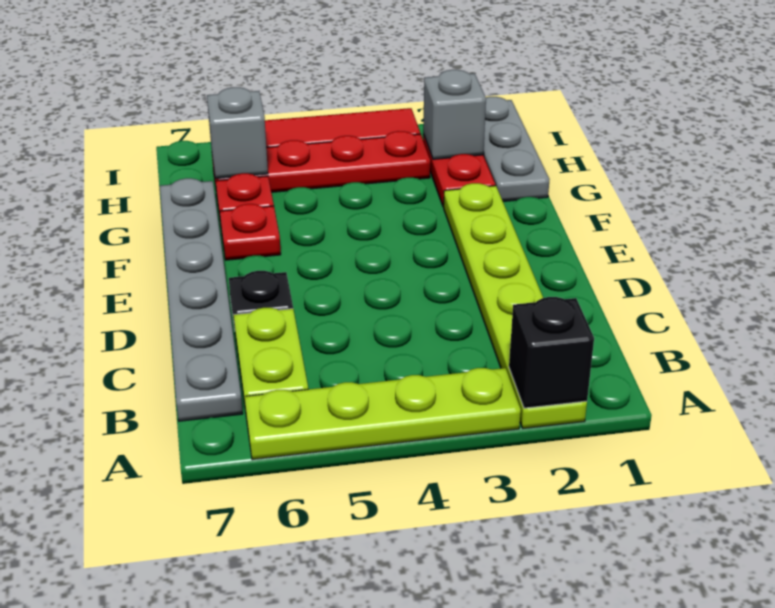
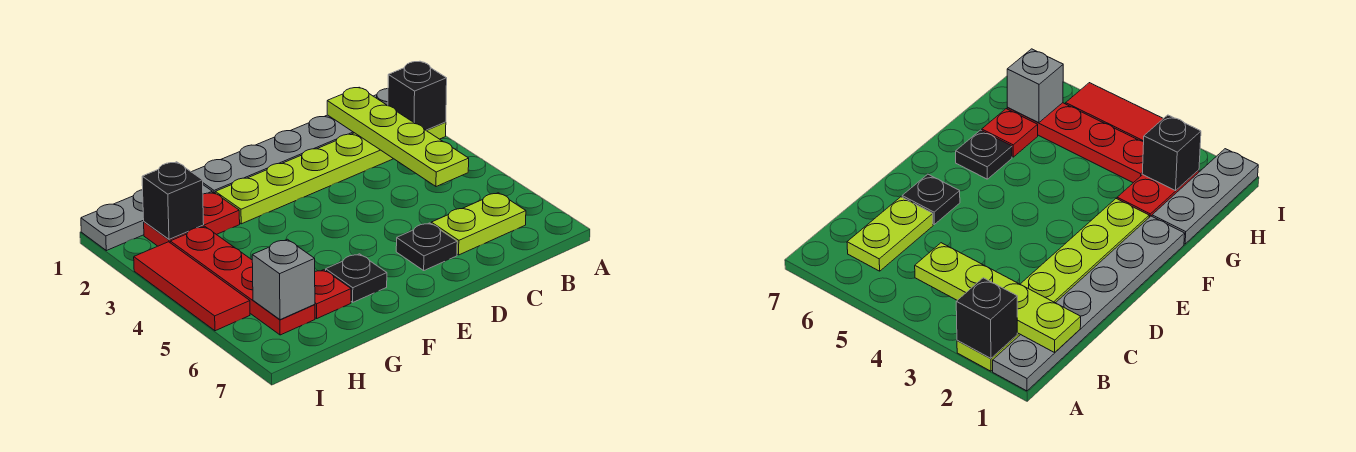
lime plate A3:A6 level 1 -> lime plate B1:B4 level 2
grey plate B7:G7 level 1 -> grey plate A1:F1 level 1
red plate F6 level 1 -> black plate F6 level 1
grey brick H2 level 2 -> black brick H2 level 2

